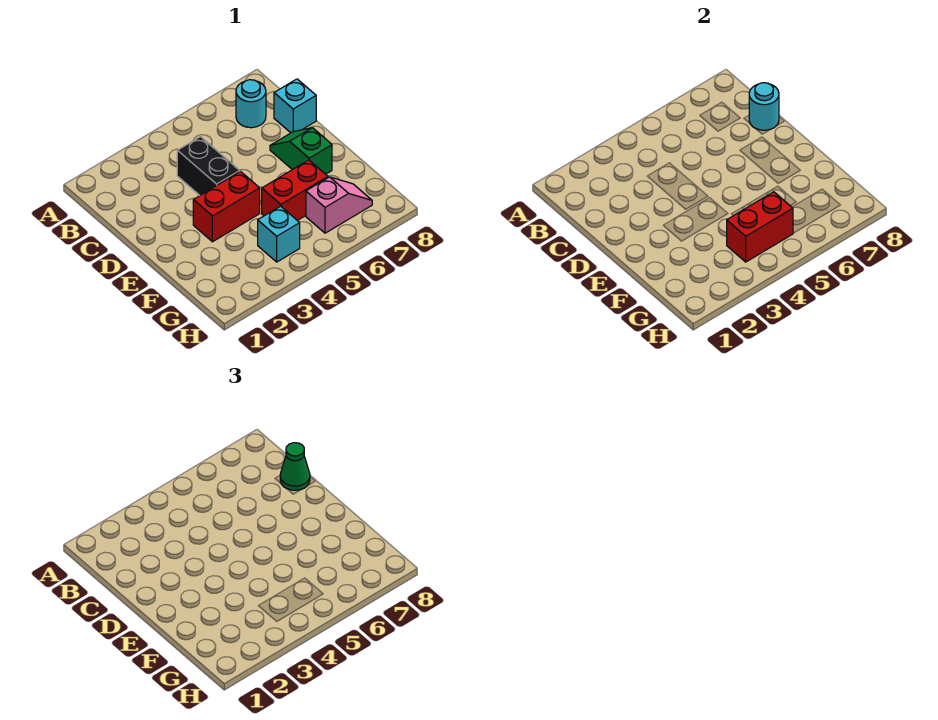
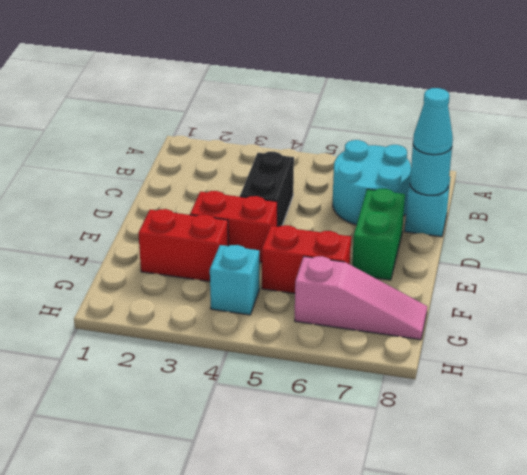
cyan round brick B7 level 1 -> cyan round brick B6:C7 level 1
green cone C8 level 3 -> cyan cone C8 level 3
green slope D7:E7 level 1 top E -> green brick D7:E7 level 1
red brick G4:G5 level 2 -> red brick F2:F3 level 1
pink slope G6:G7 level 1 top 6 -> pink slope G6:G8 level 1 top 6

